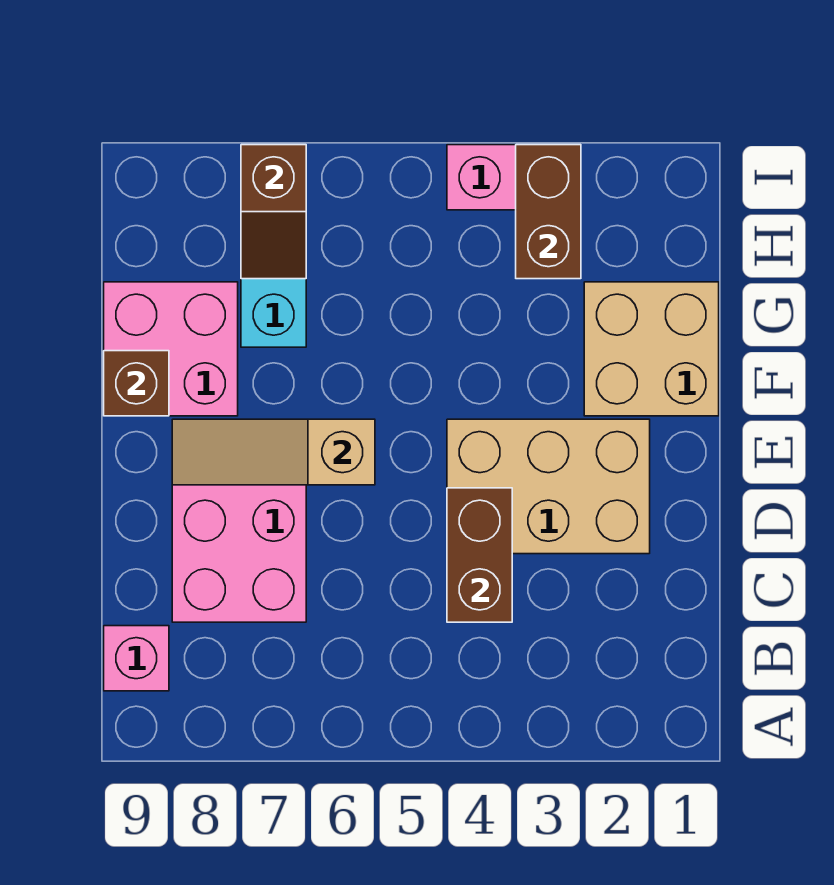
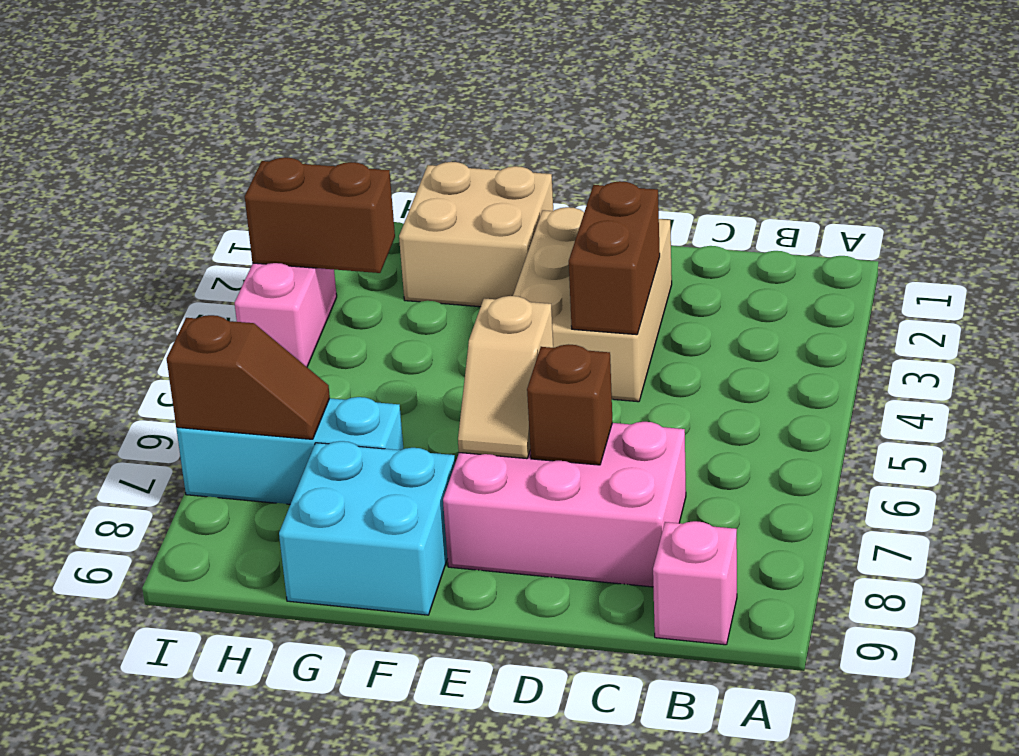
brown brick C4:D4 level 2 -> brown brick D3:D4 level 2
tan slope E6:E8 level 2 top 6 -> tan slope E6:E7 level 2 top 6
pink brick F8:G9 level 1 -> cyan brick F8:G9 level 1
brown brick F9 level 2 -> brown brick D7 level 2

